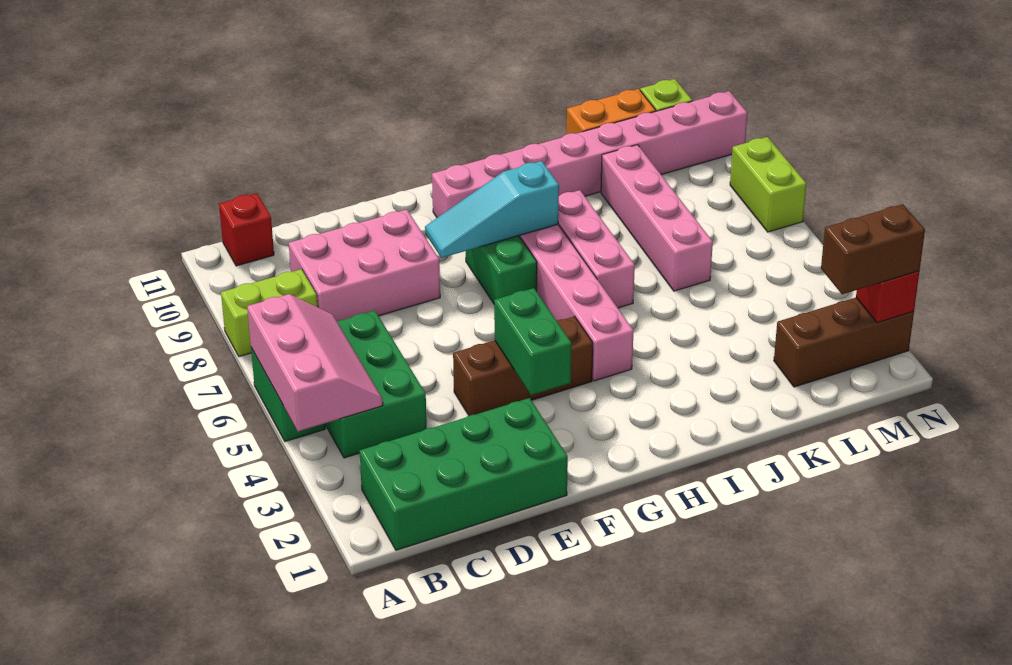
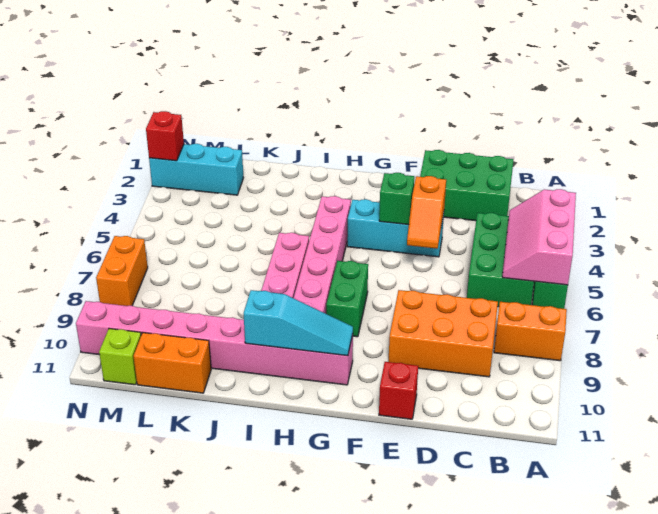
lime brick A8:B8 level 1 -> orange brick A8:B8 level 1
green brick B1:E2 level 1 -> green brick C1:E2 level 1
red brick B11 level 1 -> red brick E11 level 1
pink brick C8:E9 level 1 -> orange brick C8:E9 level 1
brown brick E4:G4 level 1 -> cyan brick E4:G4 level 1
none -> orange slope E4:E5 level 2 top 4
green brick F3:F4 level 2 -> green brick F4 level 2
cyan slope F8:H8 level 2 top H -> cyan slope G10:I10 level 2 top I
pink brick K6:K9 level 1 -> none
brown brick L2:N2 level 1 -> cyan brick L2:N2 level 1
brown brick M2:N2 level 3 -> none
lime brick N7:N8 level 1 -> orange brick N7:N8 level 1

